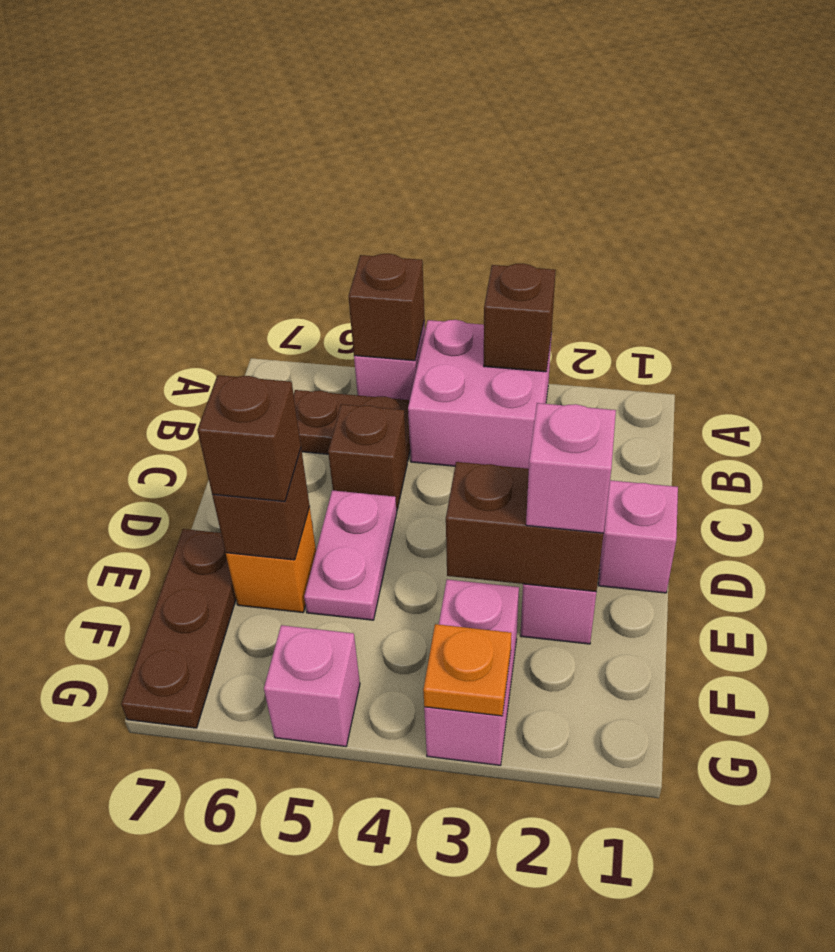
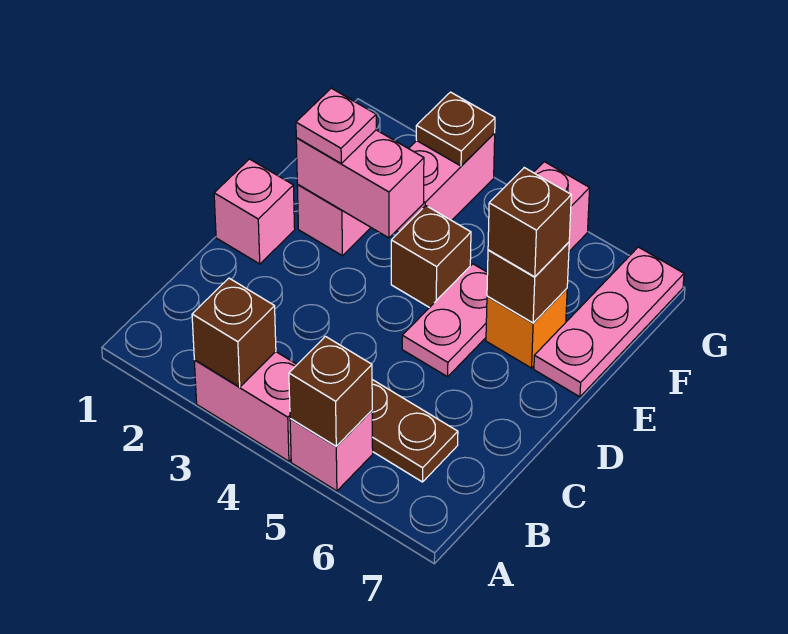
pink brick A3:B4 level 1 -> pink brick A3:A4 level 1
brown brick C5 level 1 -> brown brick E4 level 1
brown brick E2:E3 level 2 -> pink brick E2:E3 level 2
pink brick E2 level 3 -> pink plate E2 level 3
brown plate E7:G7 level 1 -> pink plate E7:G7 level 1
orange plate G3 level 2 -> brown plate G3 level 2

